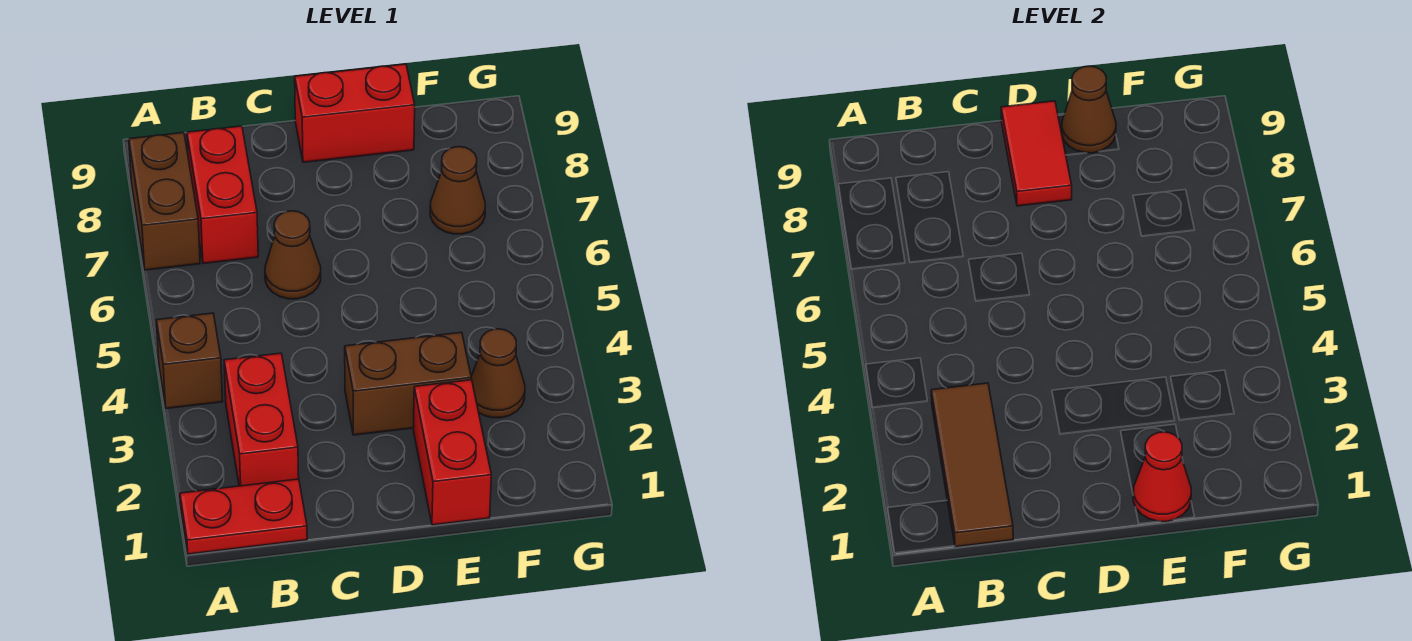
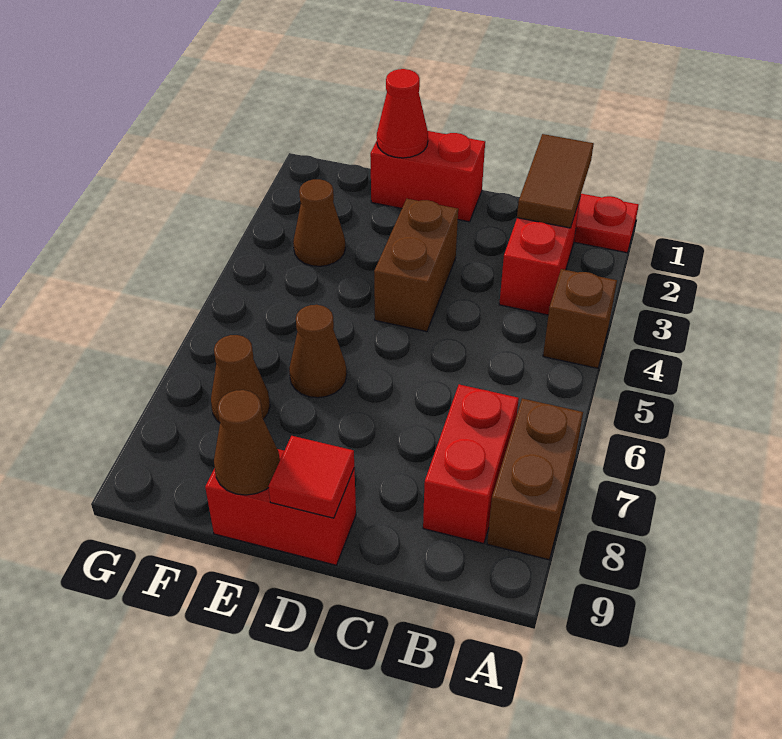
brown tile B1:B3 level 2 -> brown tile B1:B2 level 2
brown cone C6 level 1 -> brown cone E6 level 1
brown brick D3:E3 level 1 -> brown brick D3:D4 level 1
red tile D8:D9 level 2 -> red tile D9 level 2
red brick E1:E2 level 1 -> red brick D1:E1 level 1

